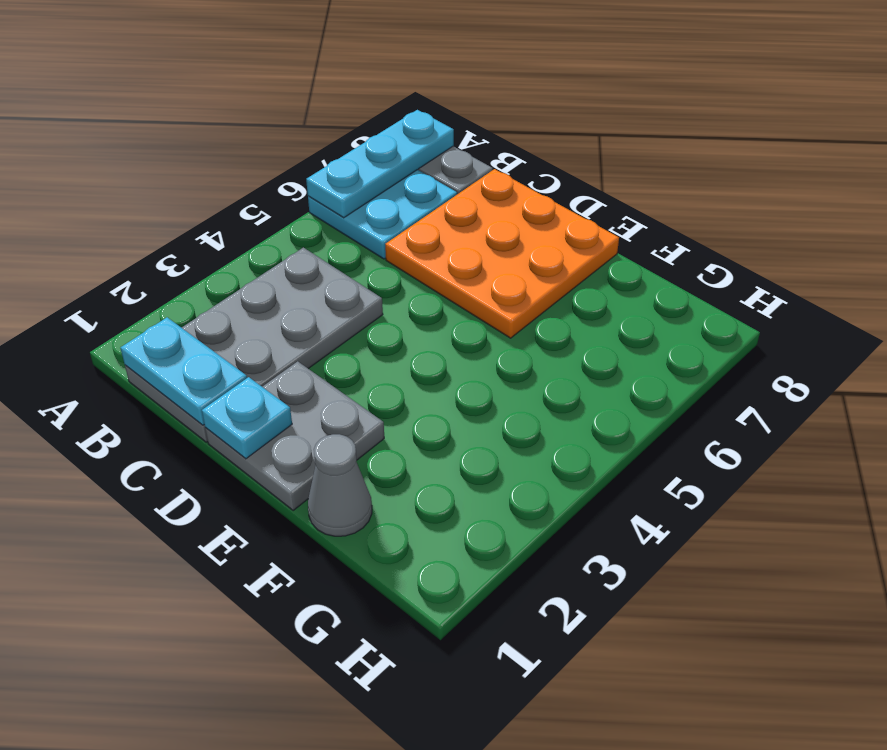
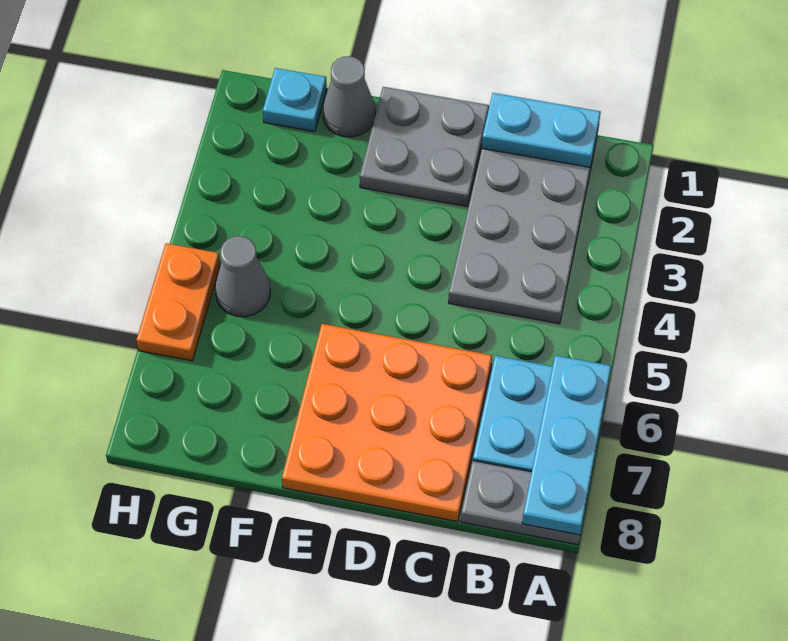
cyan plate D1 level 2 -> cyan plate G1 level 1
none -> grey cone G5 level 1
none -> orange plate H5:H6 level 1

